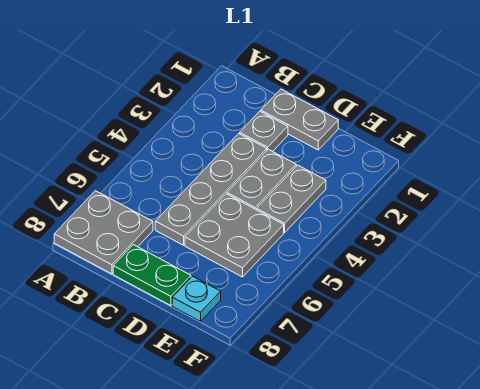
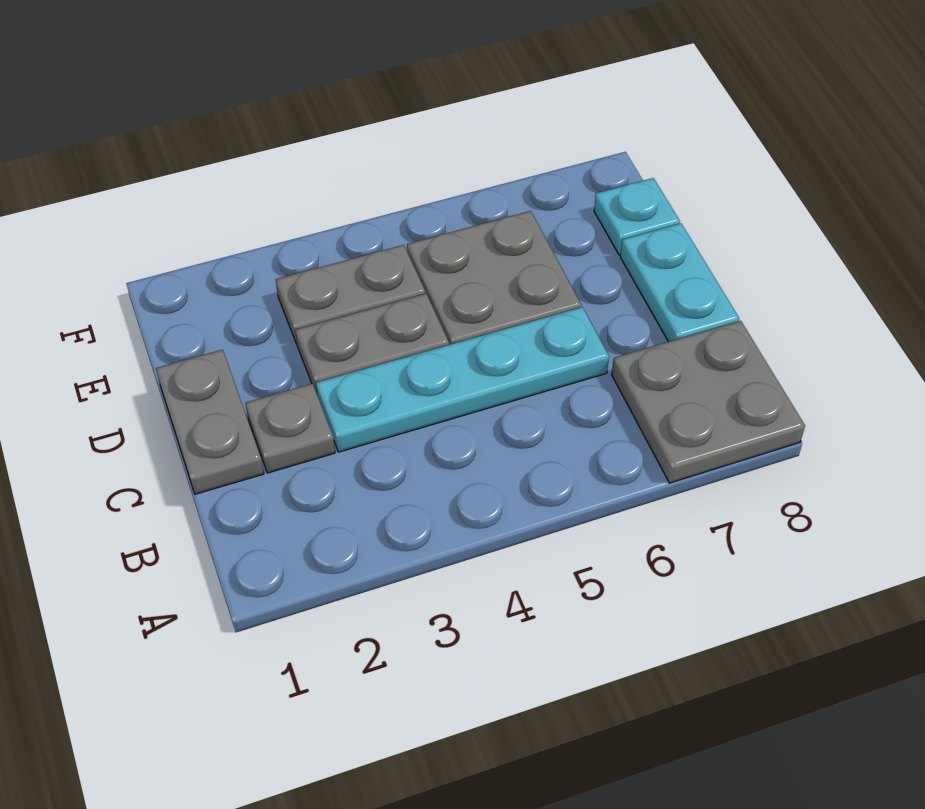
grey plate C3:C6 level 1 -> cyan plate C3:C6 level 1
green plate C8:D8 level 1 -> cyan plate C8:D8 level 1

